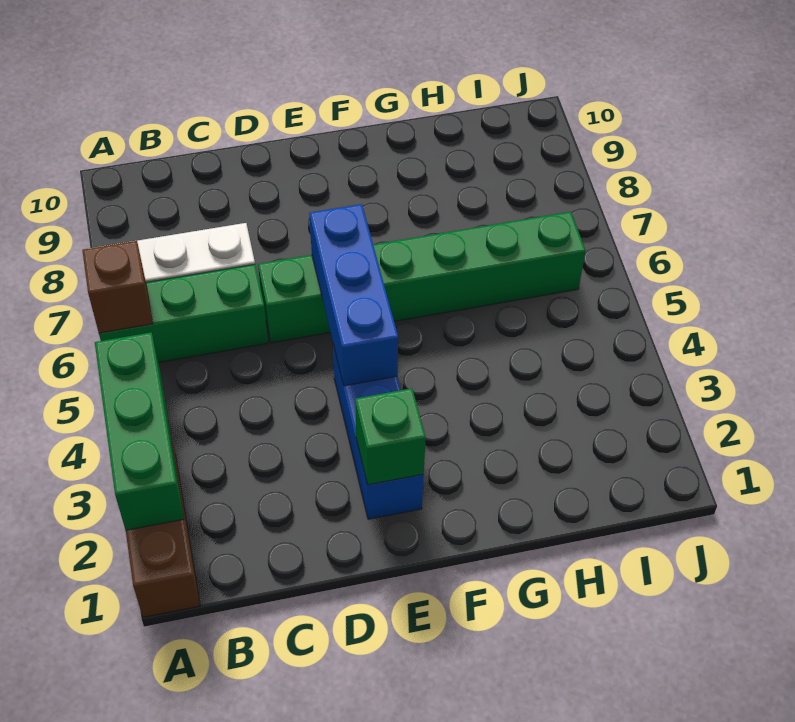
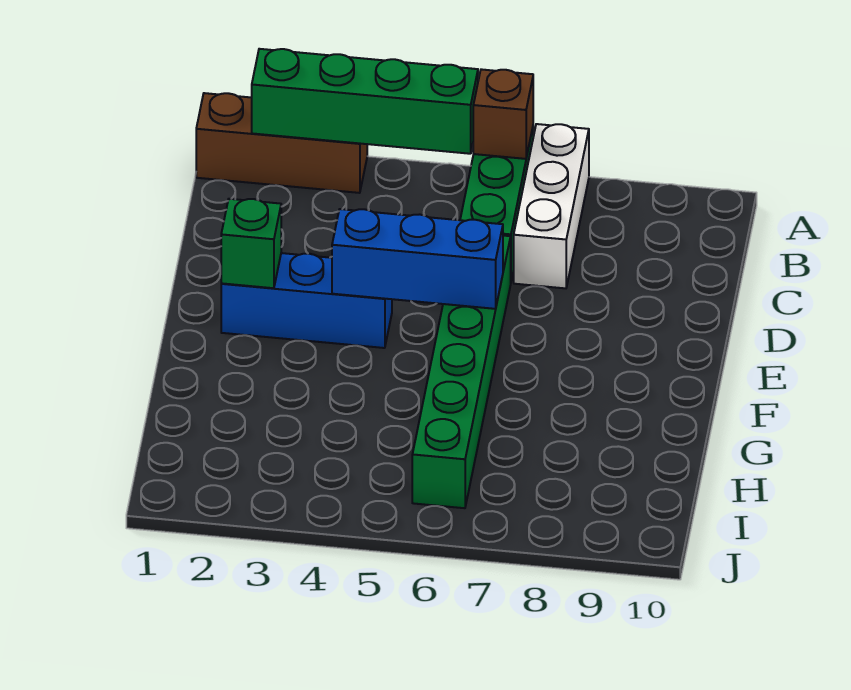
green brick A2:A4 level 2 -> green brick A2:A5 level 2

